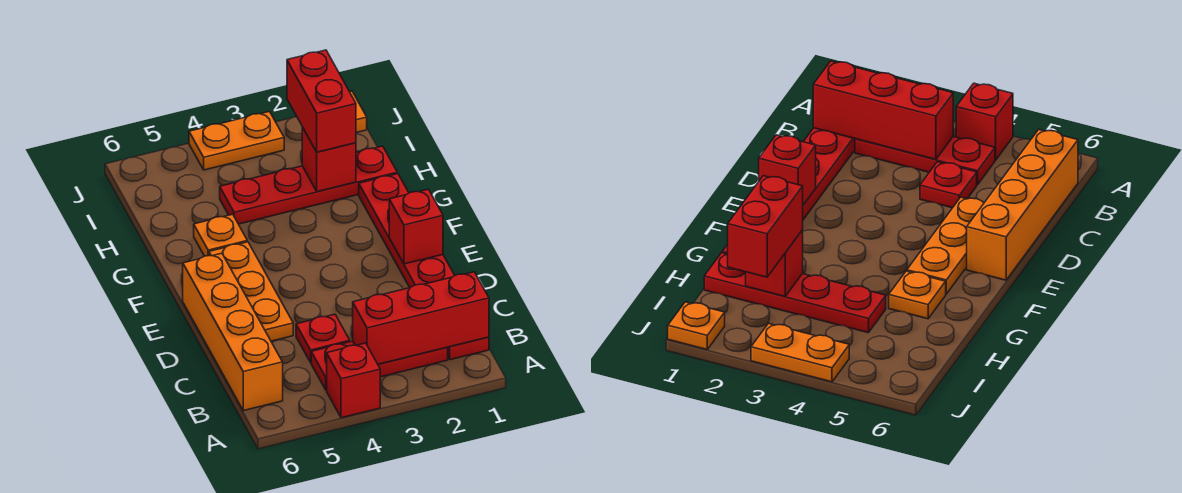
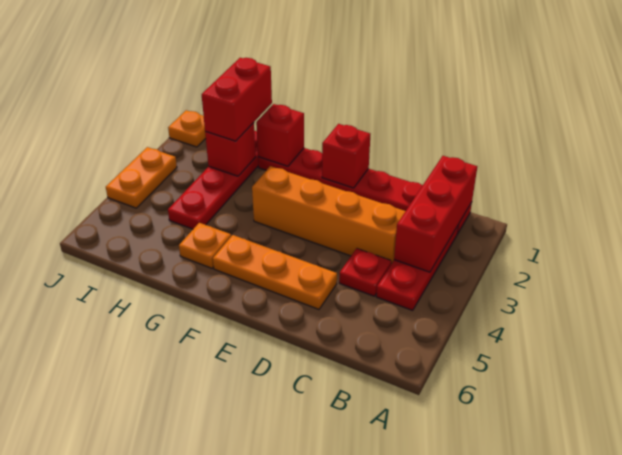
red brick A4 level 1 -> red brick G1 level 2
orange brick B6:E6 level 1 -> orange brick C3:F3 level 1
red brick H2:I2 level 3 -> red brick H1:H2 level 3

